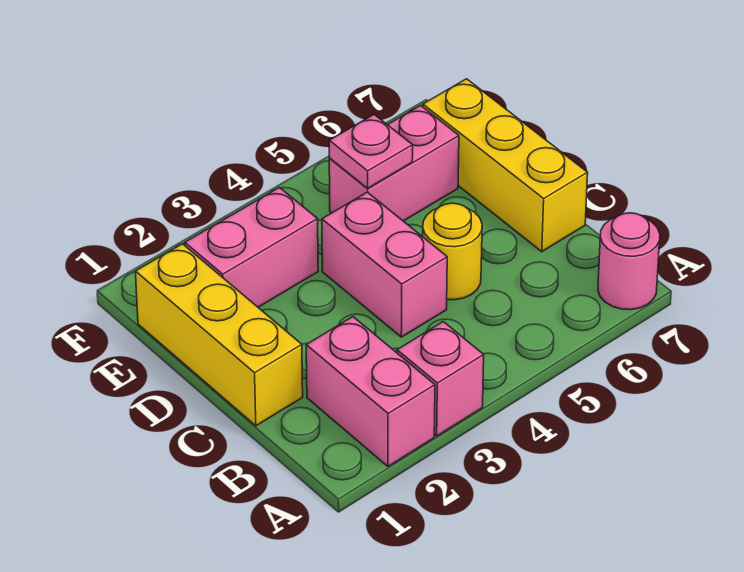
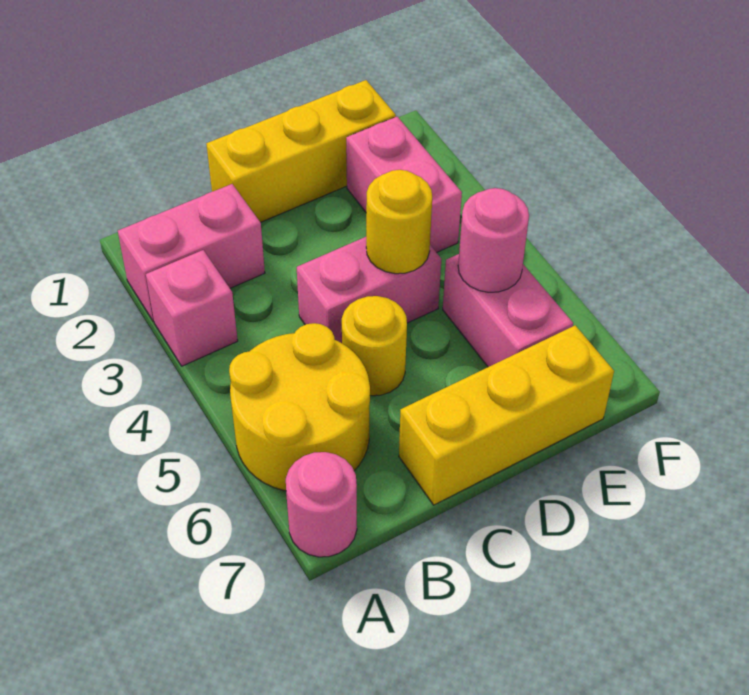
none -> yellow round brick A5:B6 level 1
none -> yellow round brick D4 level 2
pink plate E5 level 2 -> pink round brick E5 level 2

